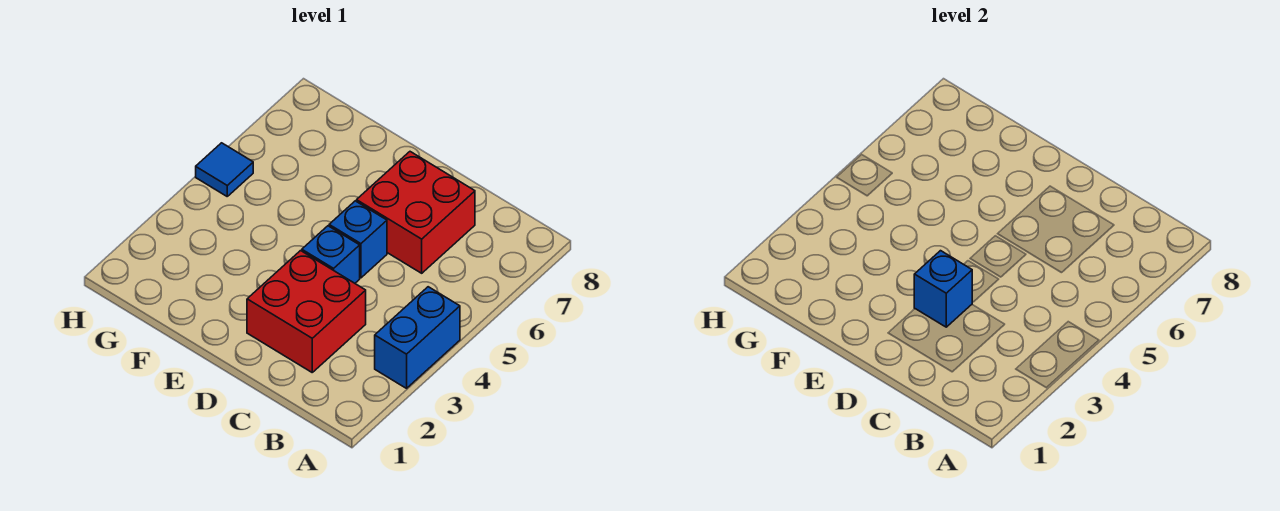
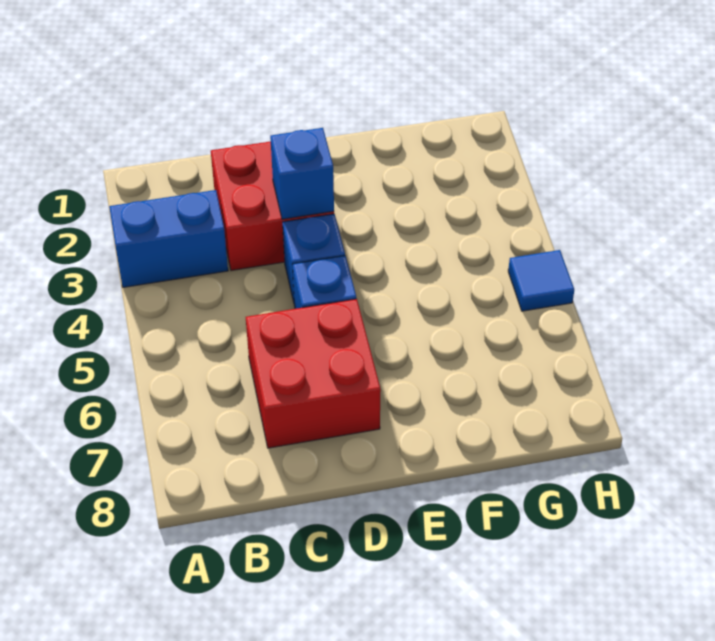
blue brick A3:A4 level 1 -> blue brick A3:B3 level 1

